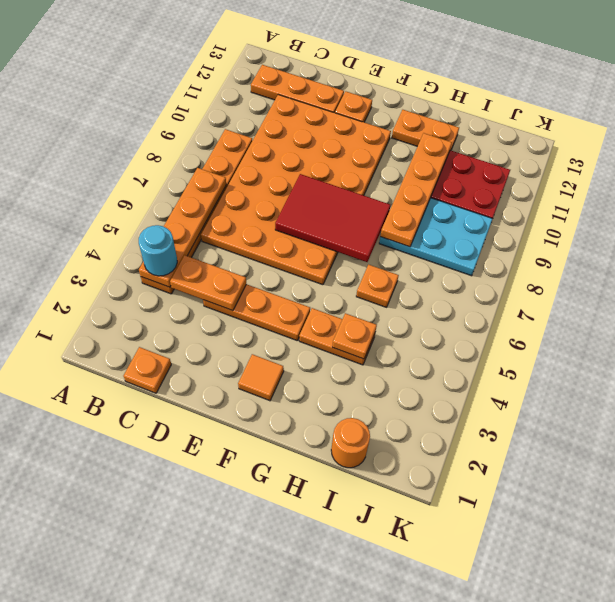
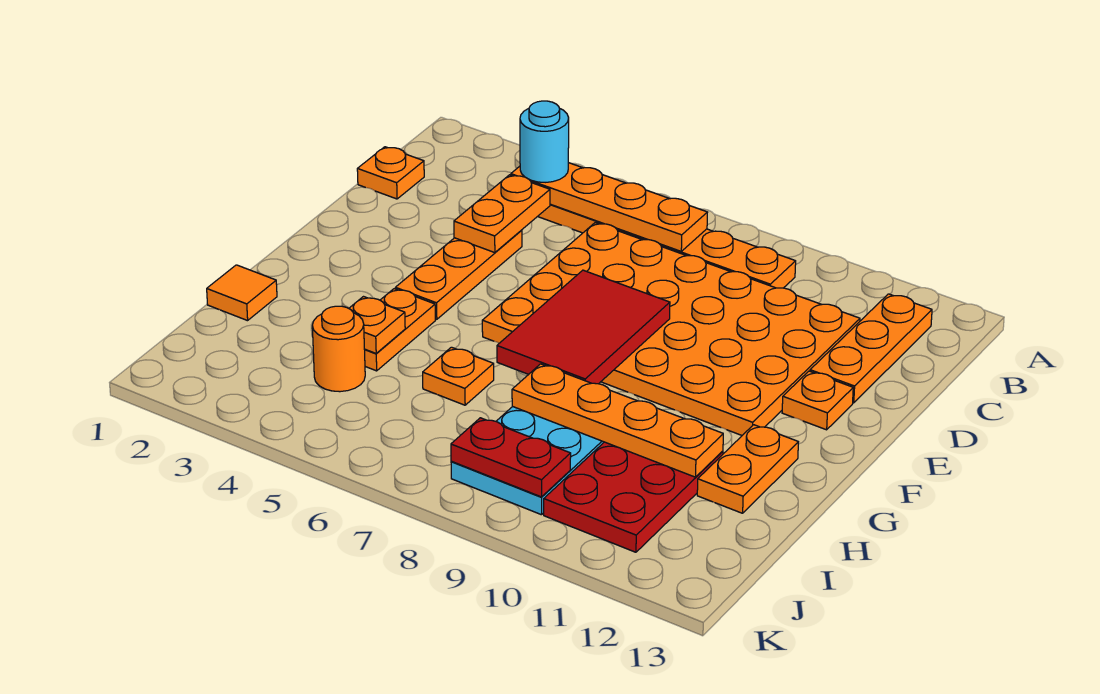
orange tile F2 level 1 -> orange tile H1 level 1
orange round brick I1 level 1 -> orange round brick I4 level 1
none -> red plate J8:J9 level 2

